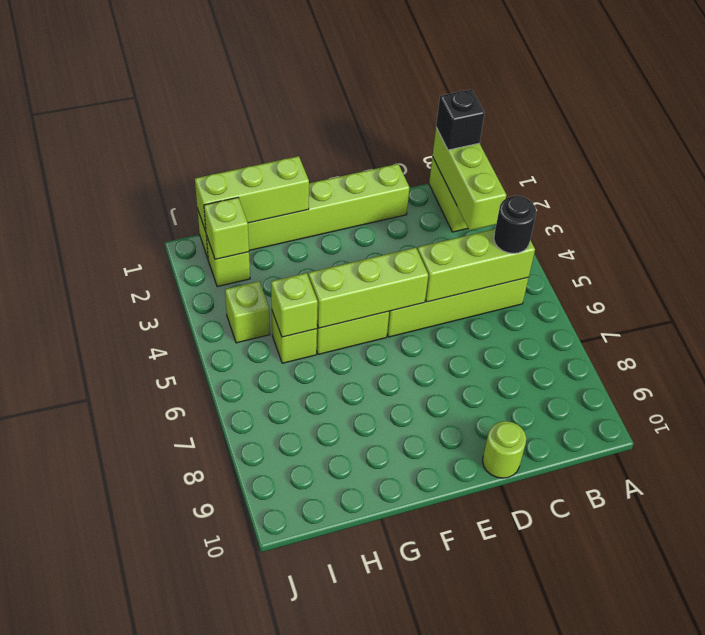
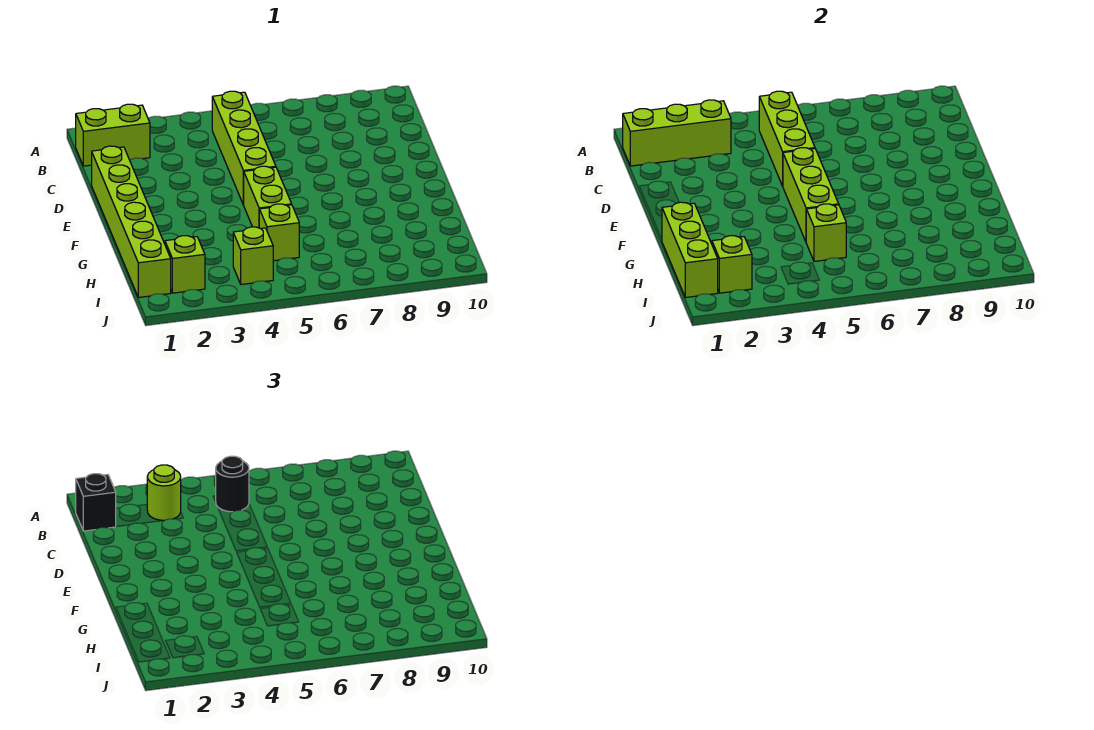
lime round brick D10 level 1 -> lime round brick B3 level 3

